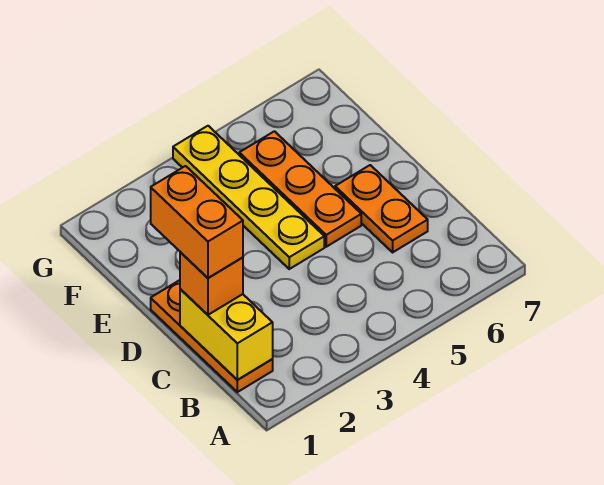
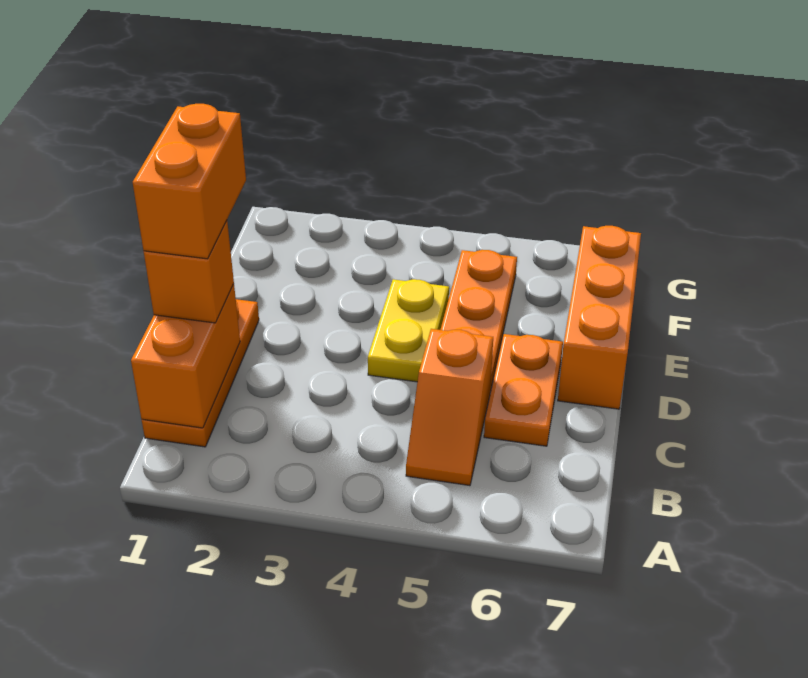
yellow brick B1:C1 level 2 -> orange brick B1:C1 level 2
none -> orange slope B5:C5 level 1 top C
yellow plate D4:G4 level 1 -> yellow plate D4:E4 level 1
none -> orange brick D7:F7 level 1

